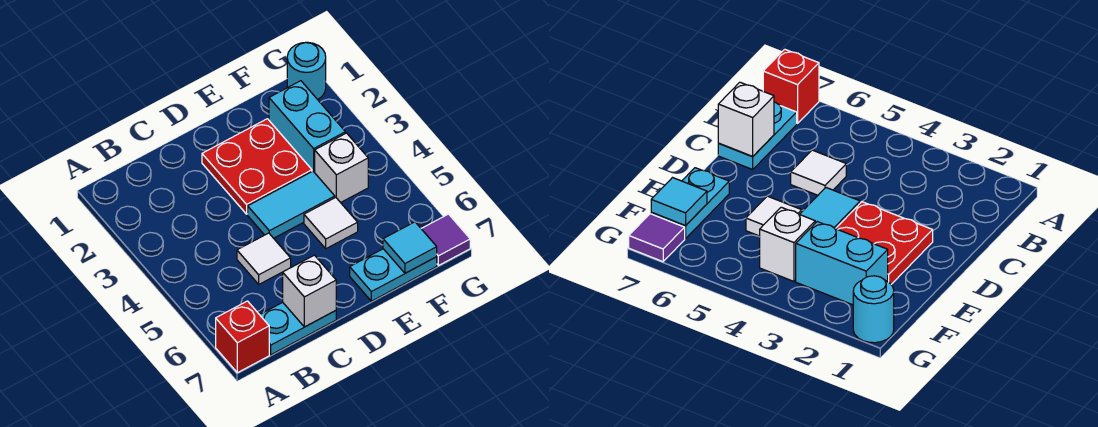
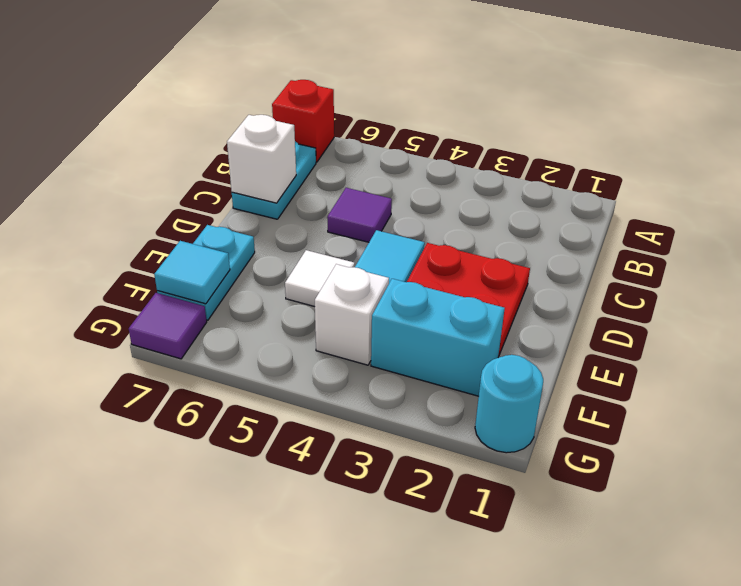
white tile C5 level 1 -> purple tile C5 level 1

